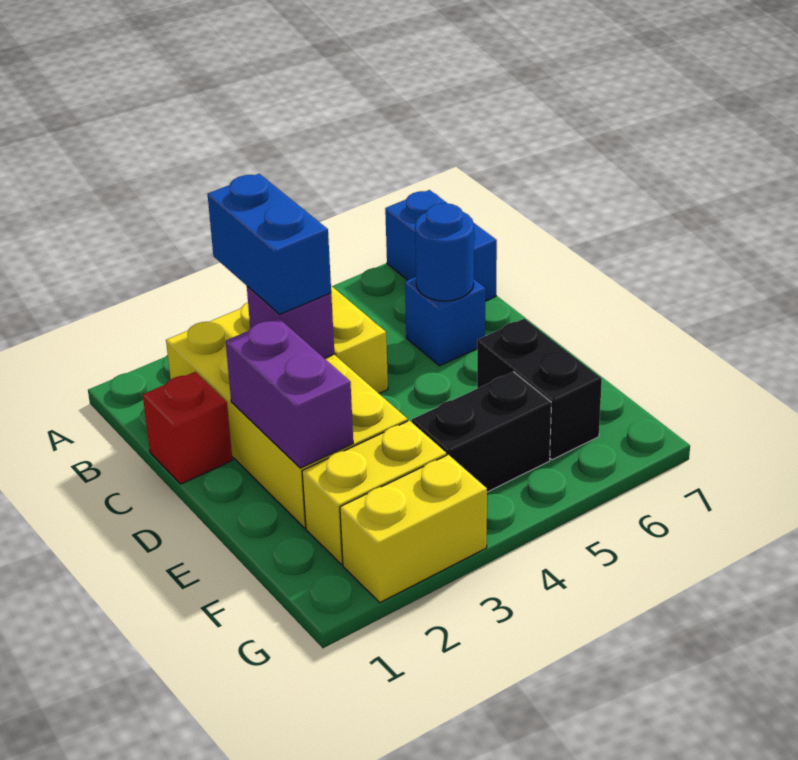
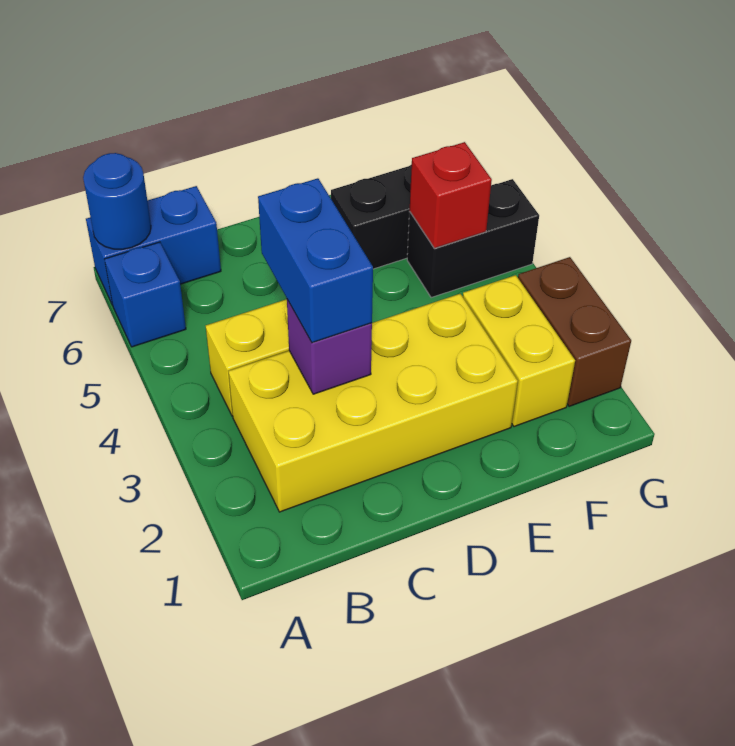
blue brick B3:C3 level 3 -> blue brick C3:C4 level 3
red brick C1 level 1 -> red brick F5 level 2
blue brick C6 level 1 -> blue brick A6 level 1
blue round brick C6 level 2 -> blue round brick A7 level 2
purple brick D2:E2 level 2 -> none
black brick F4:F5 level 1 -> black brick F5:G5 level 1
yellow brick G2:G3 level 1 -> brown brick G2:G3 level 1

